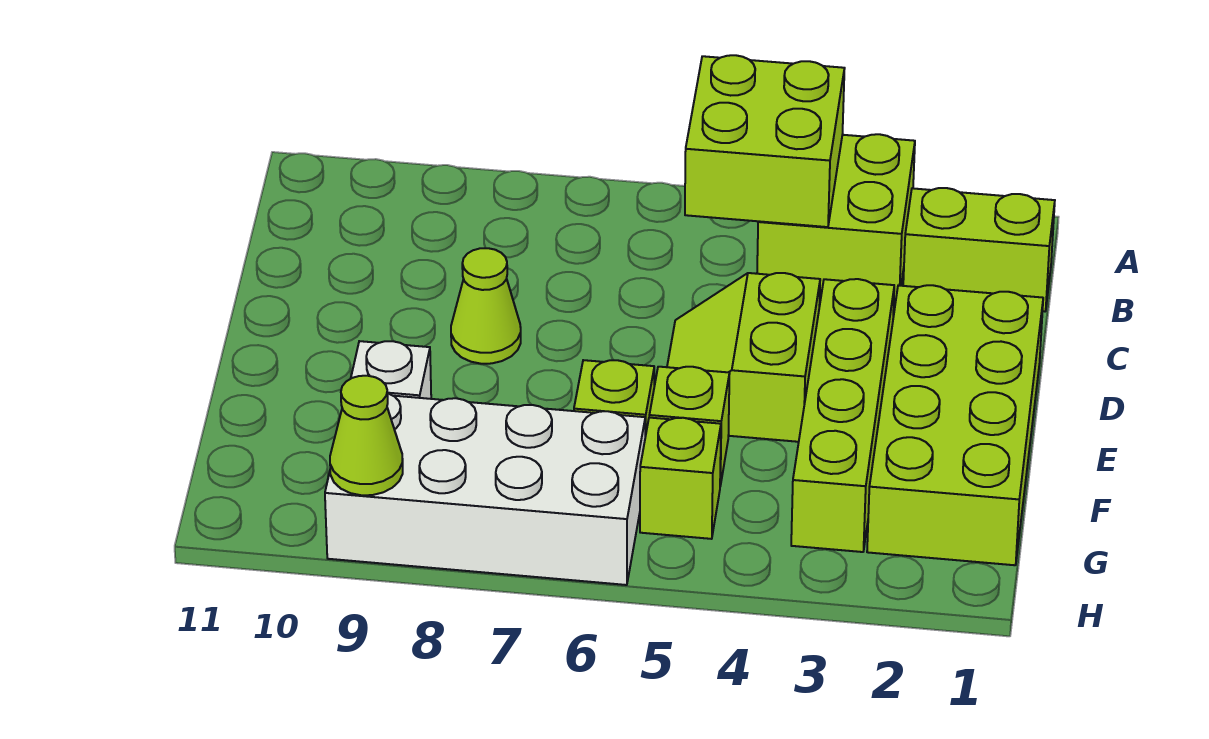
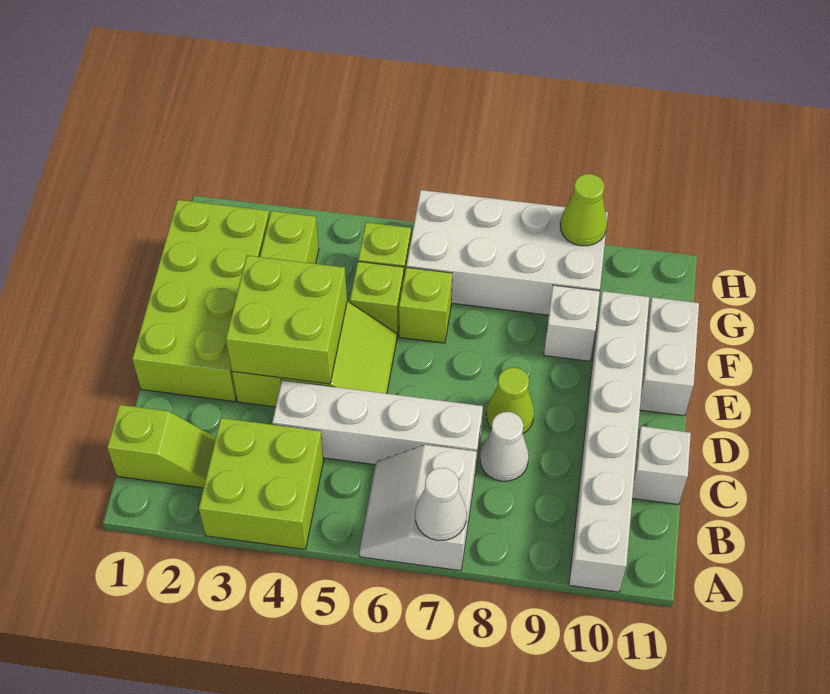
lime brick A4:B5 level 2 -> lime brick D3:E4 level 2
none -> white slope A6:B7 level 1 top 7
none -> white cone A7 level 2
none -> white brick A10:F10 level 1
lime brick B1:B2 level 1 -> lime slope B1:B2 level 1 top 1
none -> white brick C4:C7 level 1
none -> white cone C8 level 1
none -> white brick C11 level 1
none -> white brick E11:F11 level 1

